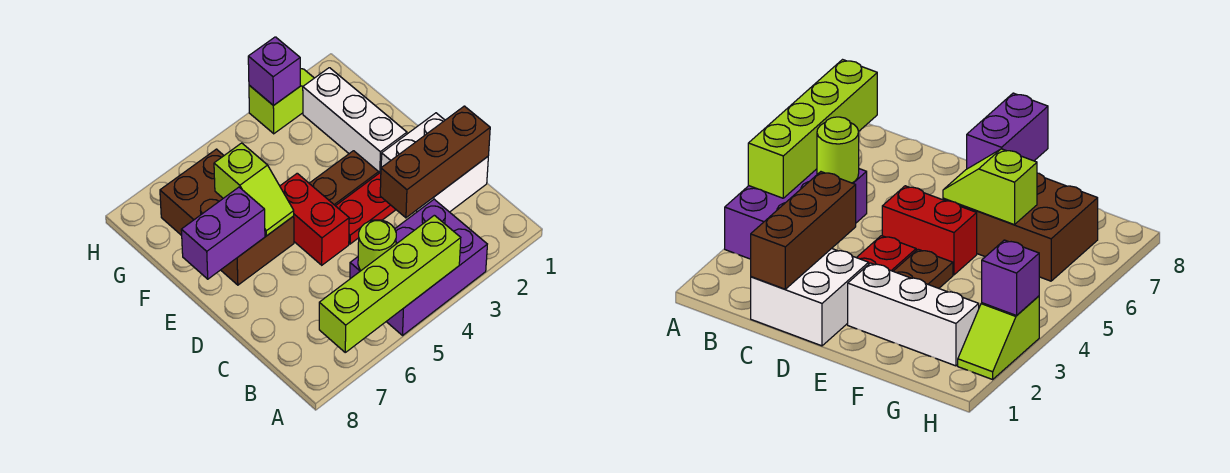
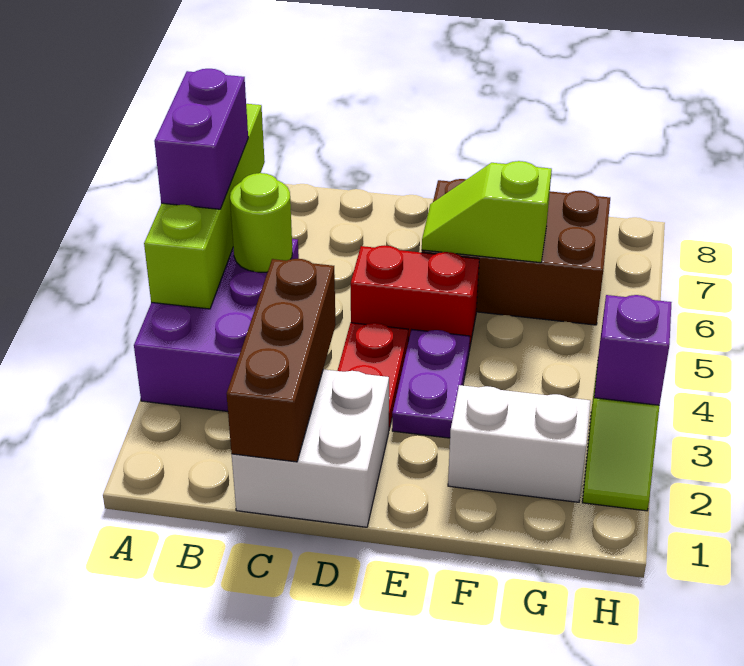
white brick E2:G2 level 1 -> white brick F2:G2 level 1
brown plate E3:E4 level 1 -> purple plate E3:E4 level 1
purple brick E7:E8 level 2 -> purple brick A5:A6 level 3

